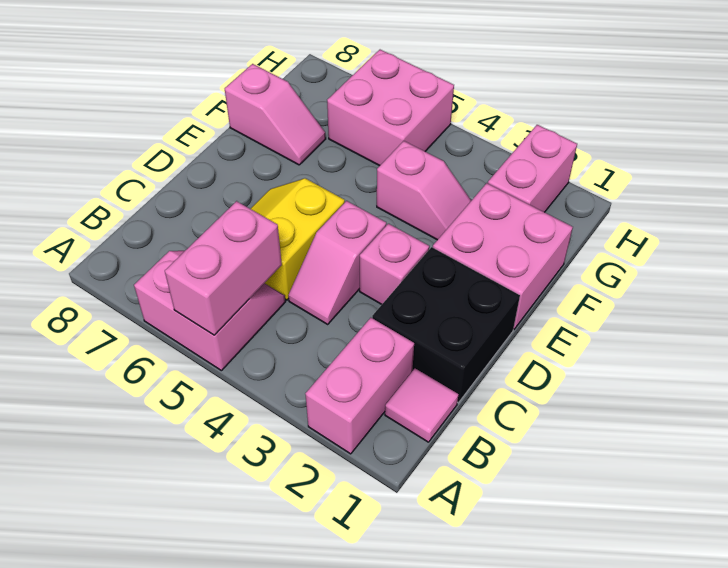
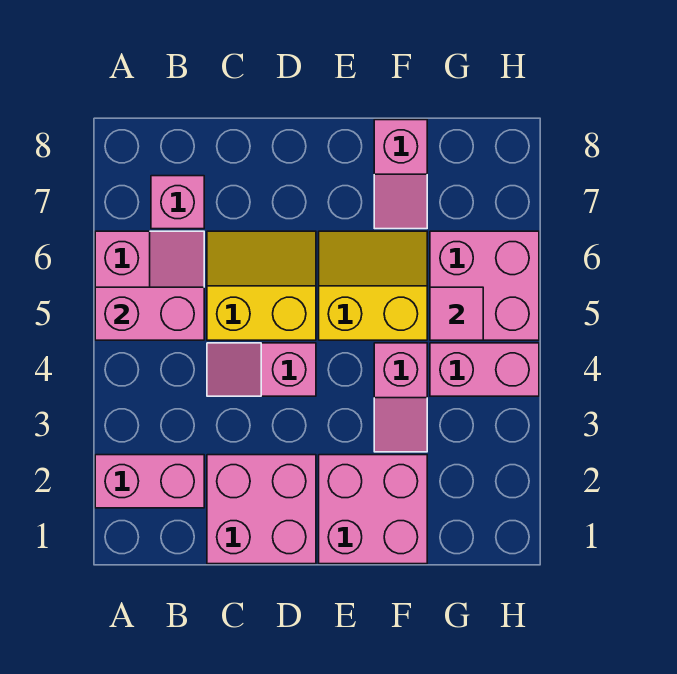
pink tile B1 level 1 -> pink tile G5 level 2
black brick C1:D2 level 1 -> pink brick C1:D2 level 1
pink brick D3 level 1 -> pink brick B7 level 1
none -> yellow slope E5:F6 level 1 top 5
pink brick G2:H2 level 1 -> pink brick G4:H4 level 1

